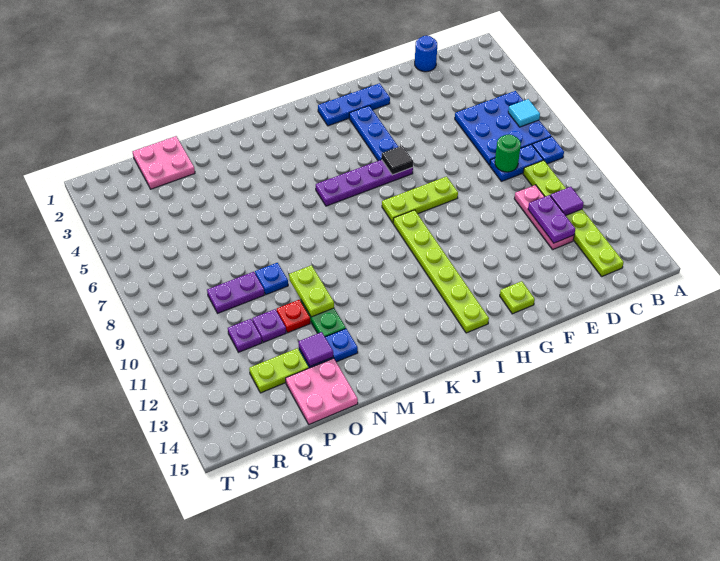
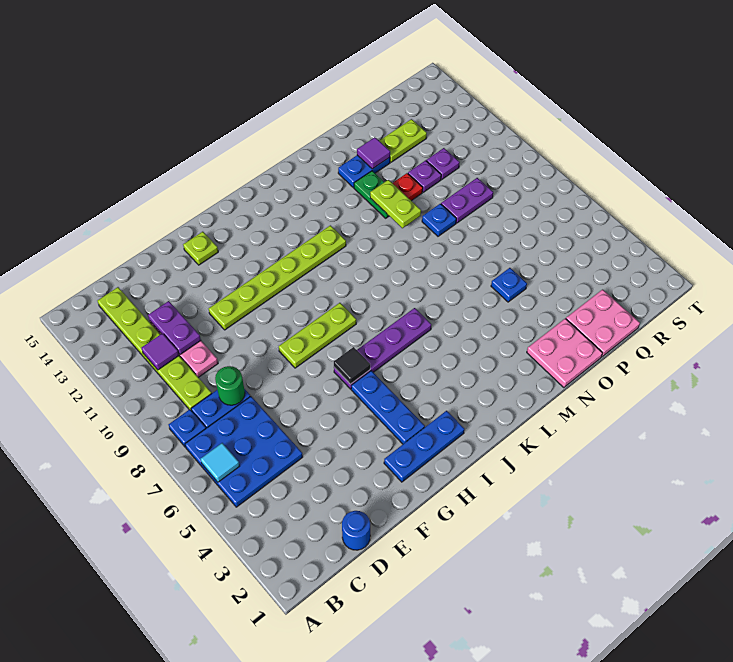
lime plate I9:I14 level 1 -> lime plate F11:K11 level 1
none -> blue plate O5 level 1
pink plate O14:P15 level 1 -> pink plate N1:O2 level 1

